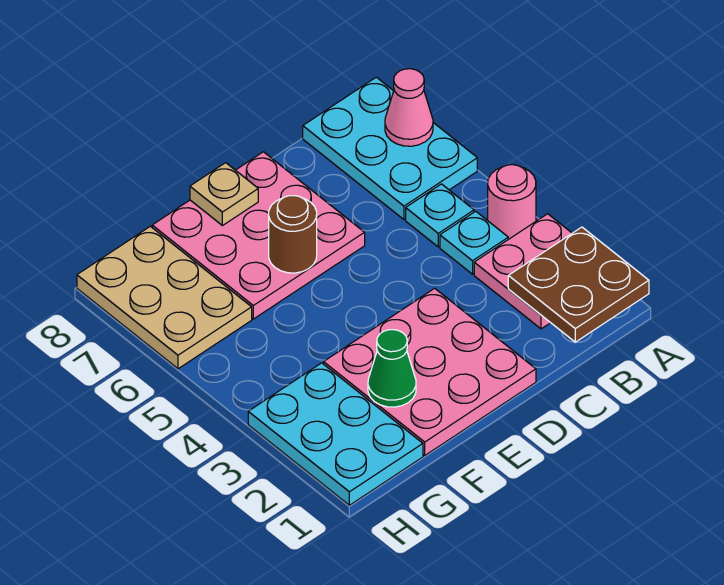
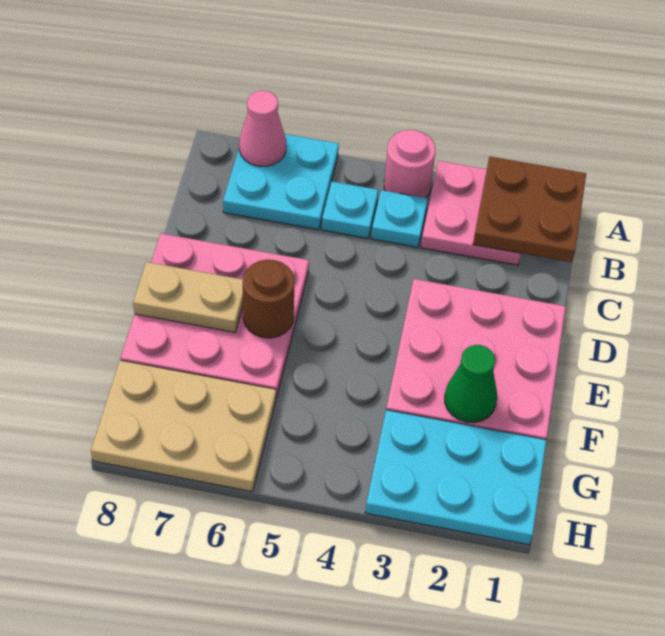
cyan plate A6:B8 level 1 -> cyan plate A6:B7 level 1
tan plate E8 level 2 -> tan plate E7:E8 level 2

